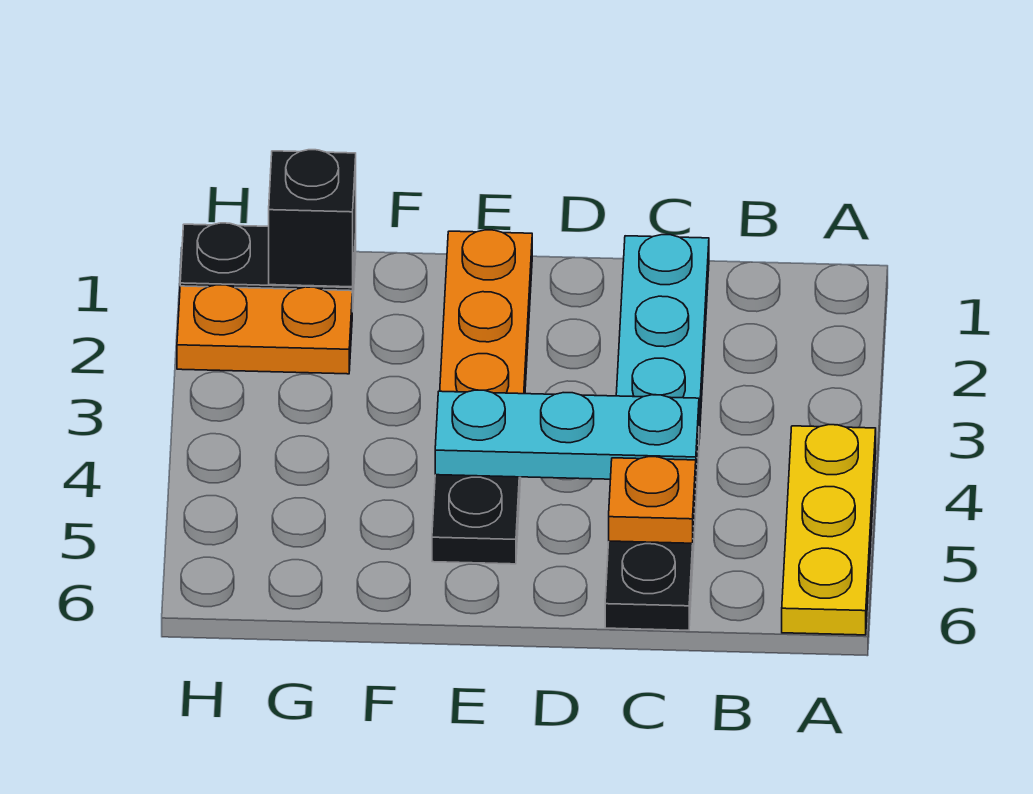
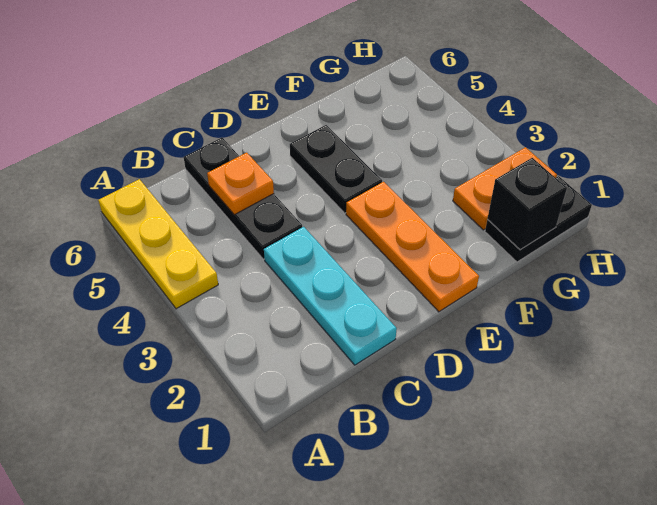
cyan plate C4:E4 level 2 -> none

